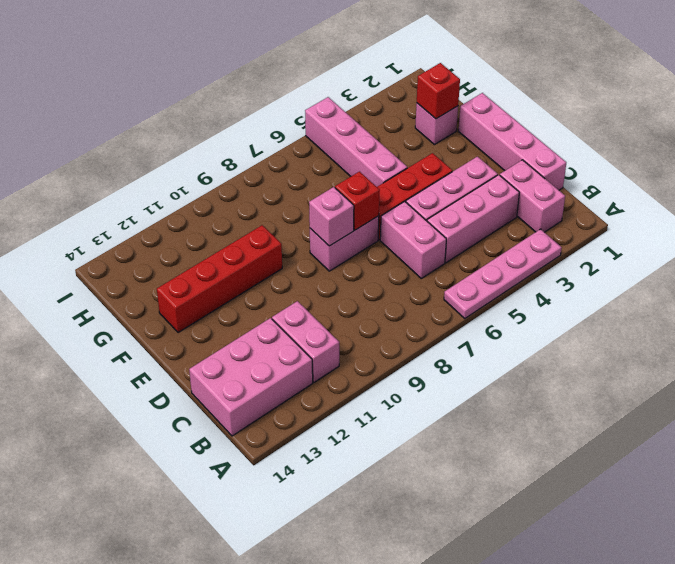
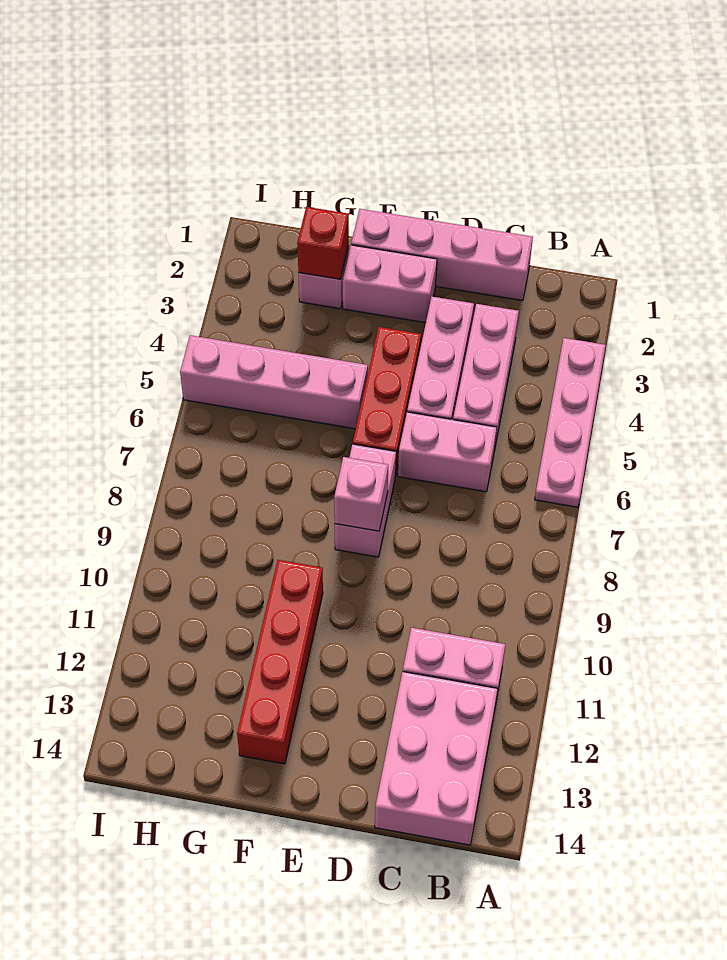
pink brick B2:C2 level 1 -> pink brick E2:F2 level 1
red brick E7 level 2 -> none

